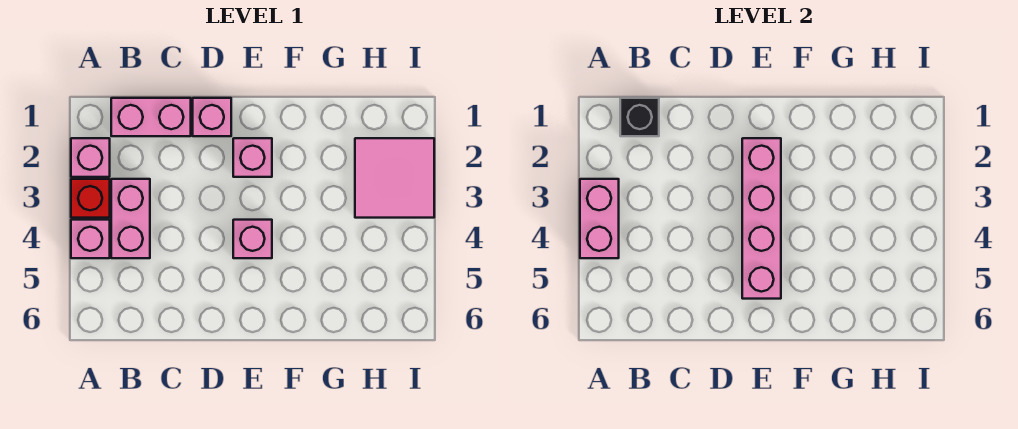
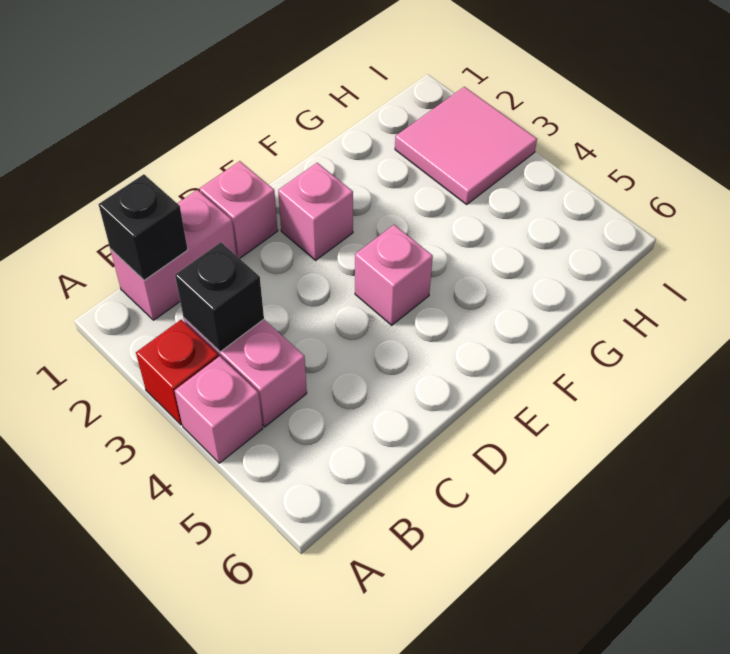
pink brick A2 level 1 -> none
pink brick A3:A4 level 2 -> none
none -> black brick B3 level 2
pink brick E2:E5 level 2 -> none

